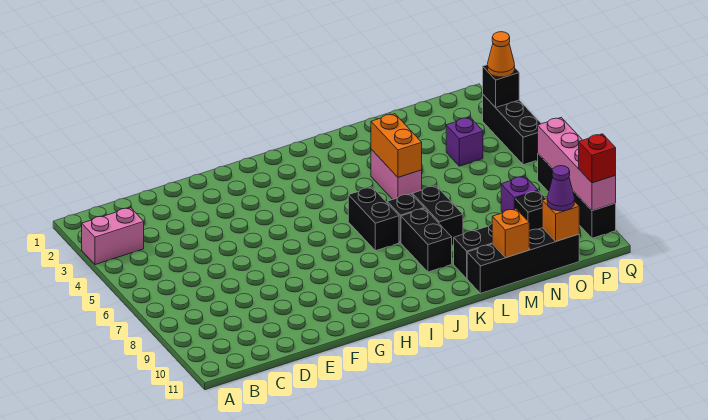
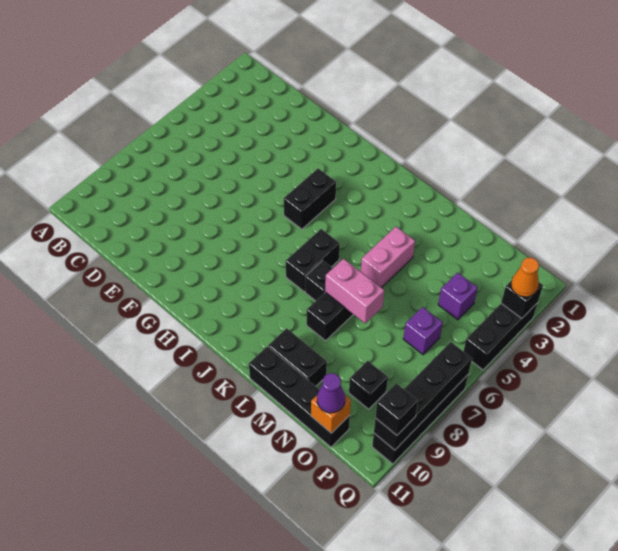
pink brick A3:B3 level 1 -> pink brick L7:M7 level 2
black brick K8:K9 level 1 -> black brick H4:H5 level 1
orange brick L4:L5 level 2 -> none
orange brick M11 level 2 -> none
purple brick O8 level 1 -> purple brick O6 level 1
pink brick Q7:Q10 level 2 -> black brick Q7:Q10 level 2
red brick Q10 level 3 -> black brick Q10 level 3

